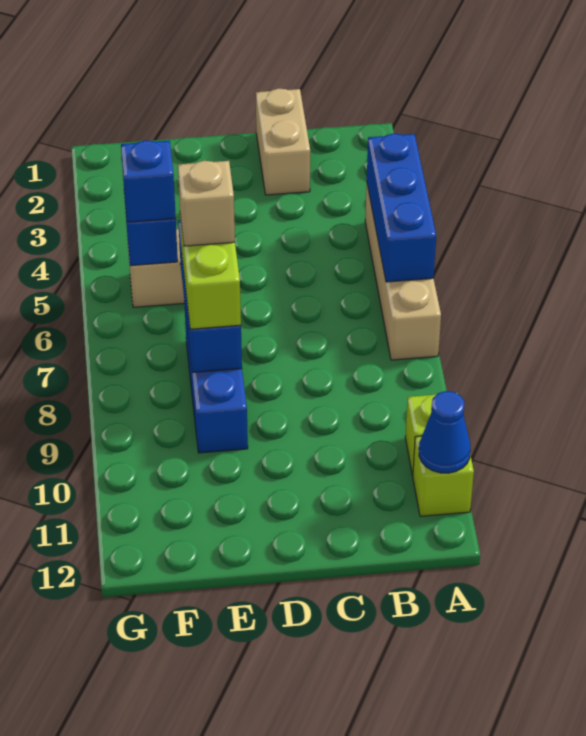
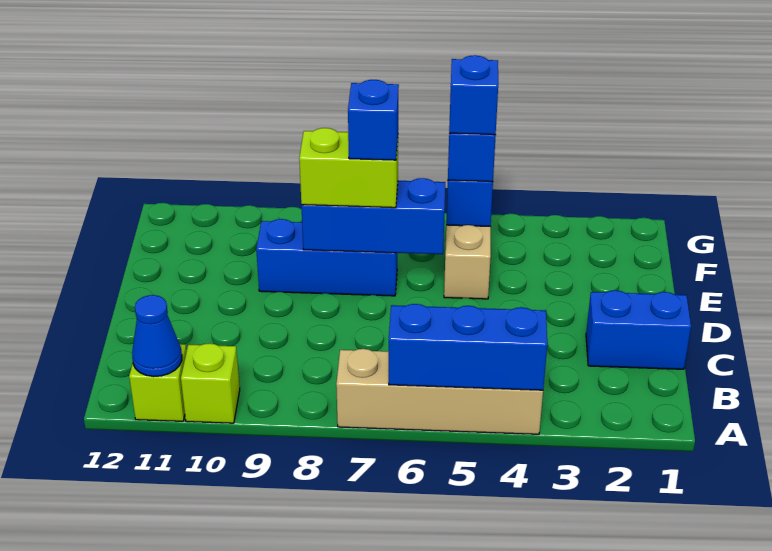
tan brick C1:C2 level 1 -> blue brick C1:C2 level 1
tan brick E7 level 4 -> blue brick E7 level 4
none -> blue brick F5 level 4

